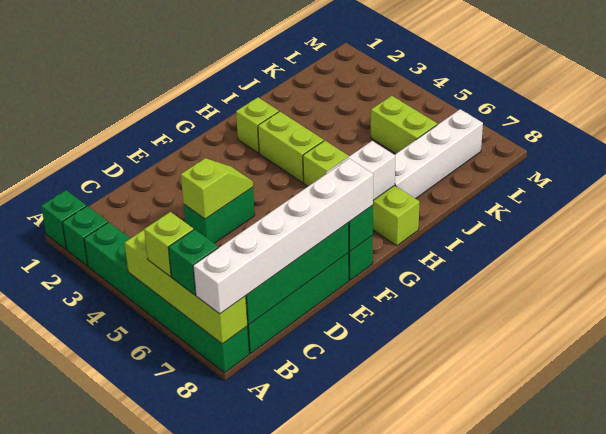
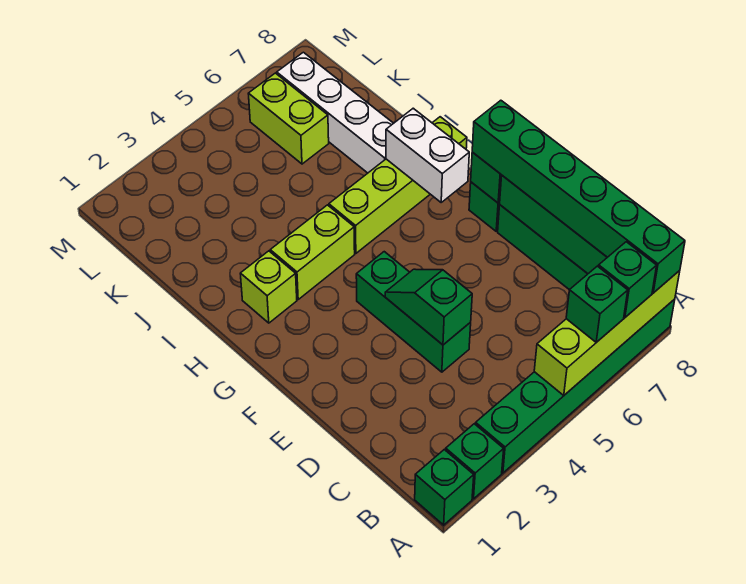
lime brick A6 level 3 -> green brick A6 level 3
white brick A8:F8 level 3 -> green brick A8:F8 level 3
green brick D4:E4 level 1 -> green brick D4:F4 level 1
lime slope D4:E4 level 2 top D -> green slope D4:E4 level 2 top D
lime brick K5:K6 level 1 -> lime brick K6:L6 level 1

